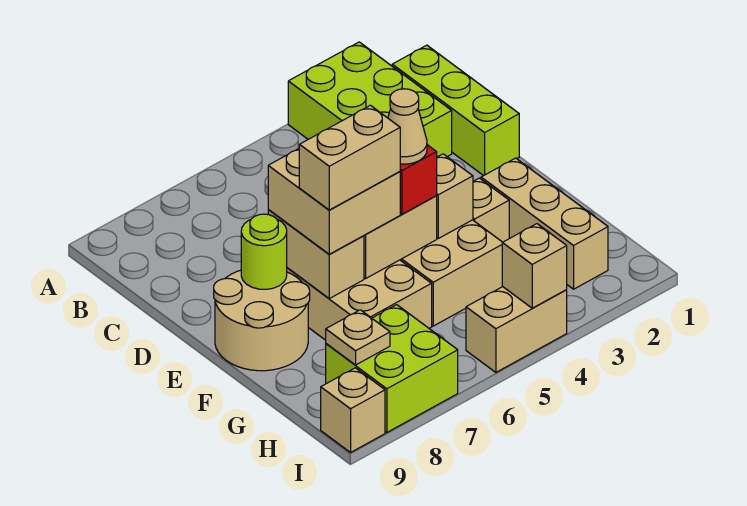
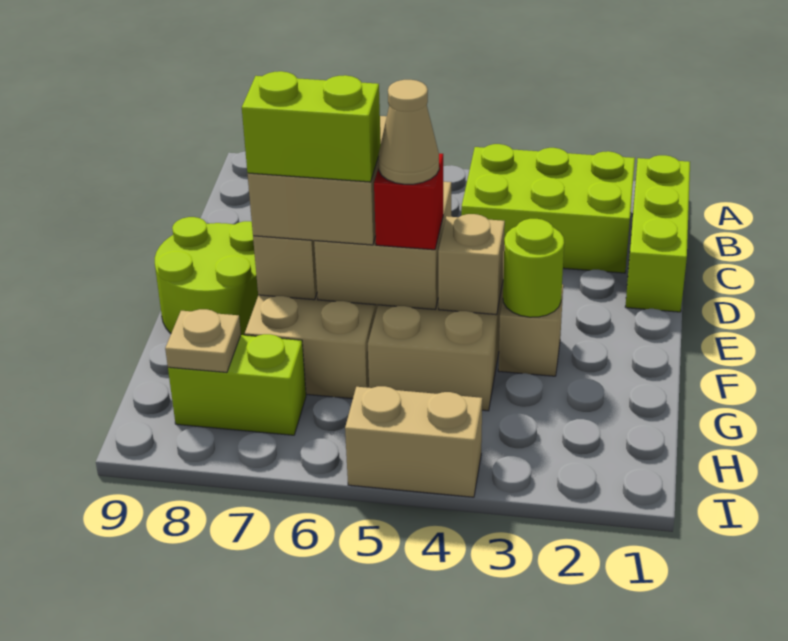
lime brick A2:C3 level 1 -> lime brick B2:C4 level 1
tan round brick E8:F9 level 1 -> lime round brick E8:F9 level 1
lime round brick E8 level 2 -> lime round brick F3 level 2
tan brick F2:H2 level 1 -> none
tan brick F6:F7 level 4 -> lime brick F6:F7 level 4
lime brick H7:I8 level 1 -> lime brick H7:H8 level 1
tan brick I4 level 2 -> none
tan brick I9 level 1 -> none

